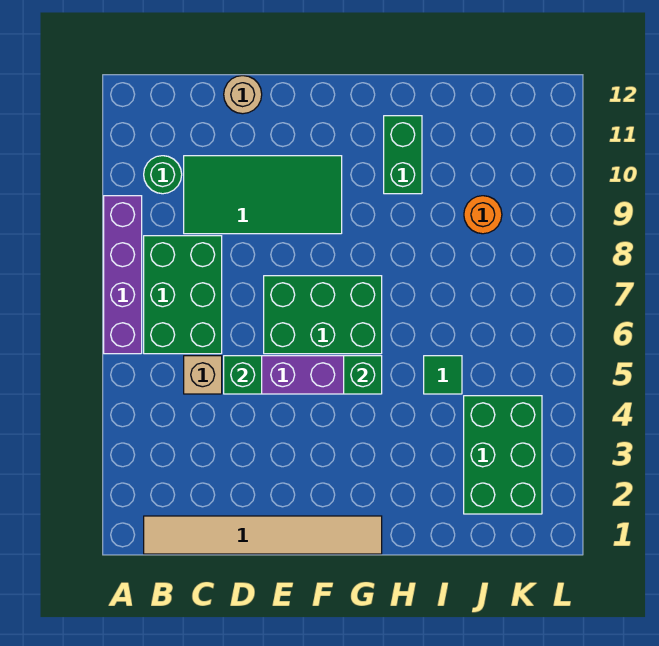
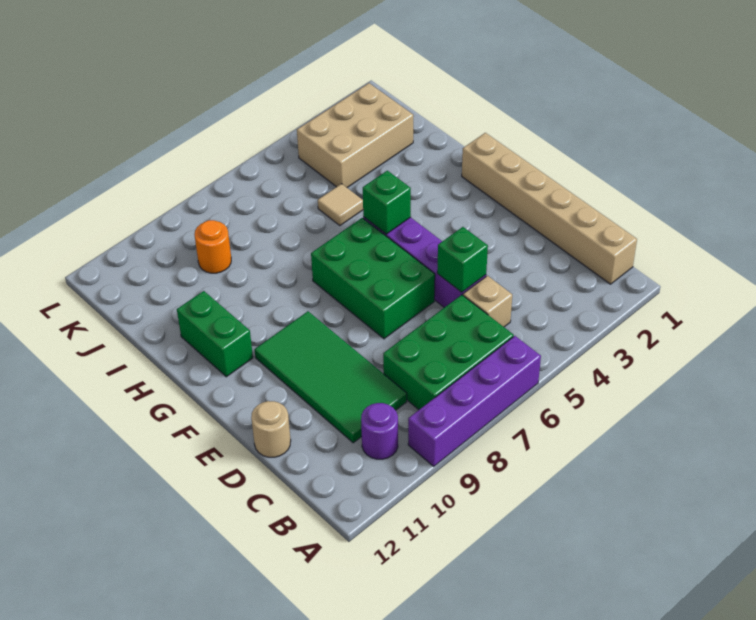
tan tile B1:G1 level 1 -> tan brick B1:G1 level 1
green round brick B10 level 1 -> purple round brick B10 level 1
green brick H10:H11 level 1 -> green brick G11:H11 level 1
green tile I5 level 1 -> tan tile I5 level 1
green brick J2:K4 level 1 -> tan brick J2:K4 level 1

